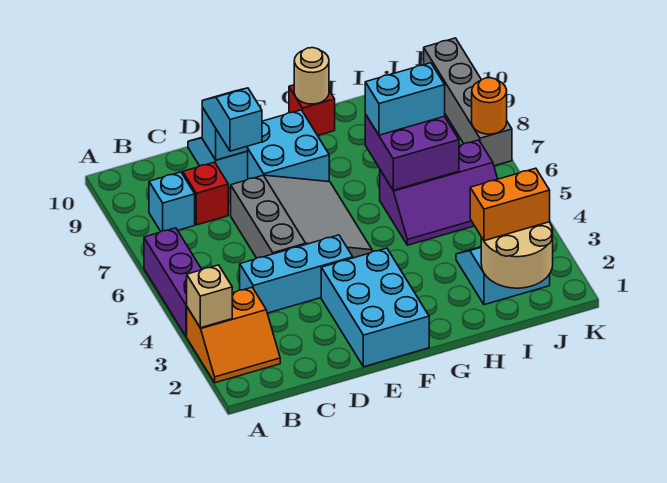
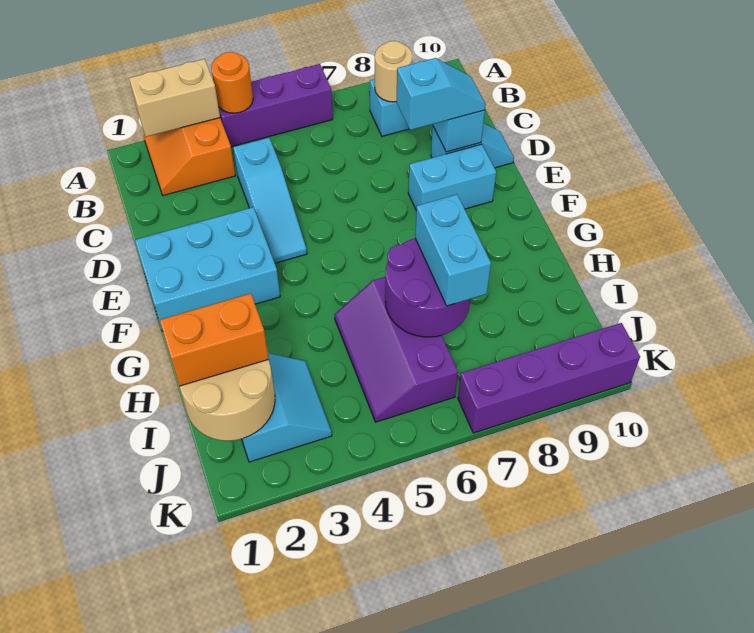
tan brick A3 level 2 -> tan brick A2:A3 level 2
cyan brick C4:E4 level 1 -> cyan slope C4:E4 level 1 top C
red brick C8 level 1 -> none
grey slope D5:F7 level 1 top D -> none
cyan brick E8:F9 level 1 -> cyan brick E8:E9 level 1
red brick G10 level 1 -> none
tan round brick G10 level 2 -> tan round brick B8 level 2
purple brick H6:I7 level 2 -> purple round brick H6:I7 level 2
orange brick I2:J2 level 3 -> orange brick I1:I2 level 3
grey brick K7:K10 level 1 -> purple brick K7:K10 level 1
orange round brick K7 level 2 -> orange round brick A4 level 2

